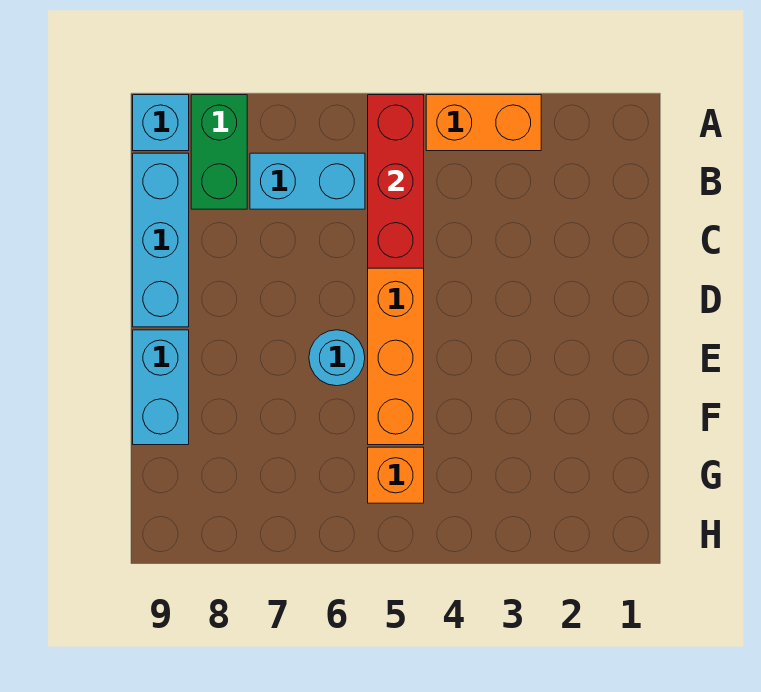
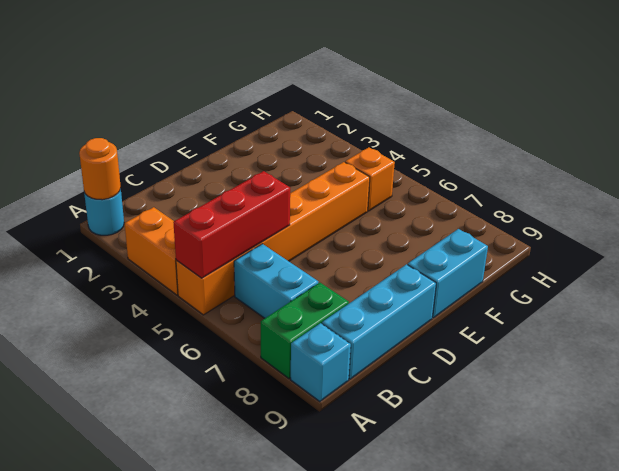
none -> orange round brick A1 level 2
cyan round brick E6 level 1 -> cyan round brick A1 level 1

